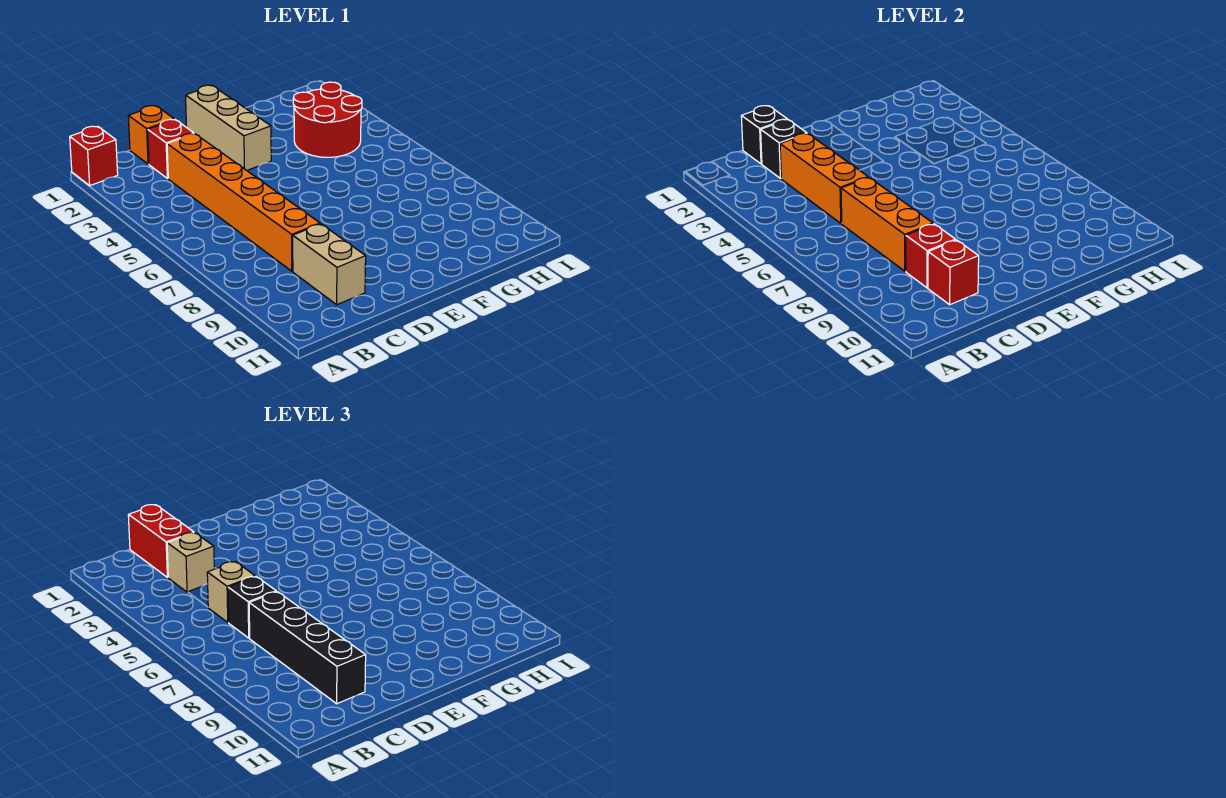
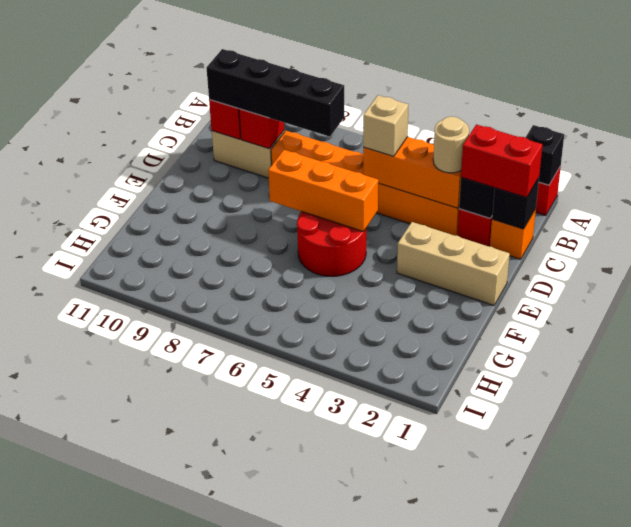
tan brick C3 level 3 -> tan round brick C3 level 3
orange brick C6:C8 level 2 -> orange brick E5:E7 level 2
black brick C6 level 3 -> black brick A1 level 2
red round brick G3:H4 level 1 -> red round brick E5:F6 level 1

